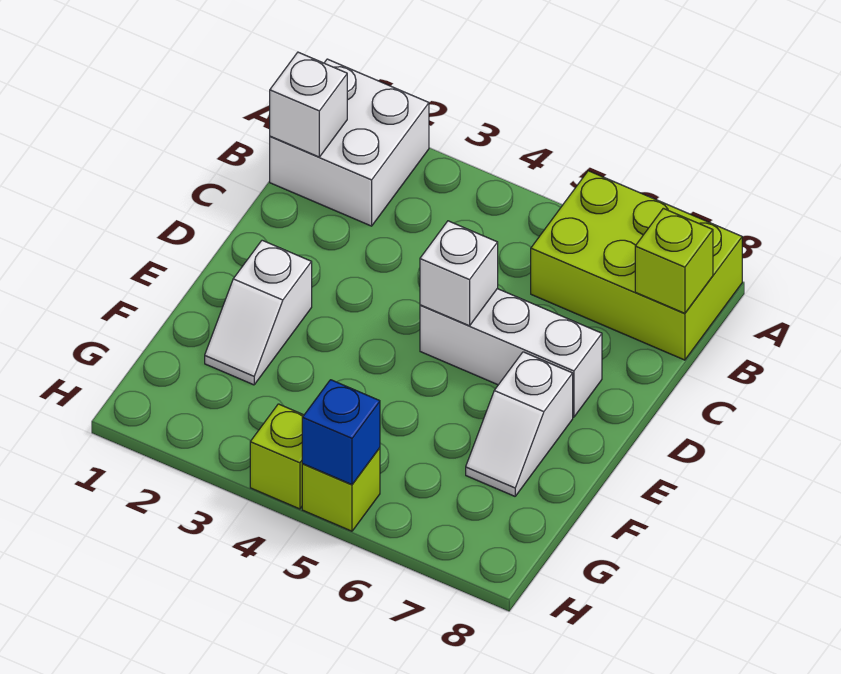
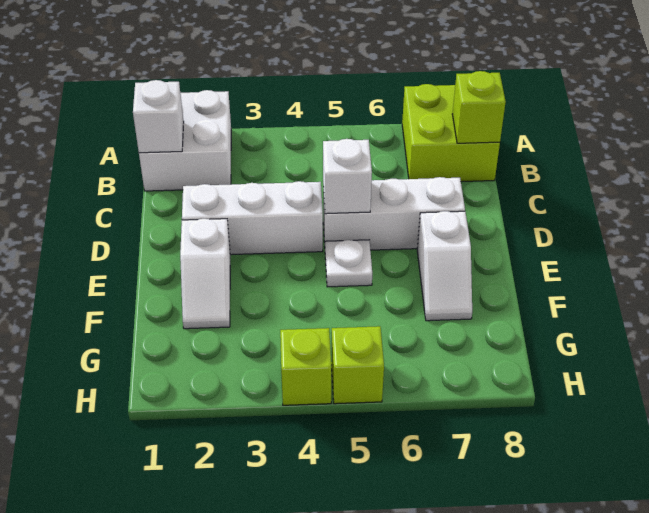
lime brick A6:B8 level 1 -> lime brick A7:B8 level 1
none -> white brick D2:D4 level 1
none -> white plate E5 level 1
blue brick H5 level 2 -> none

